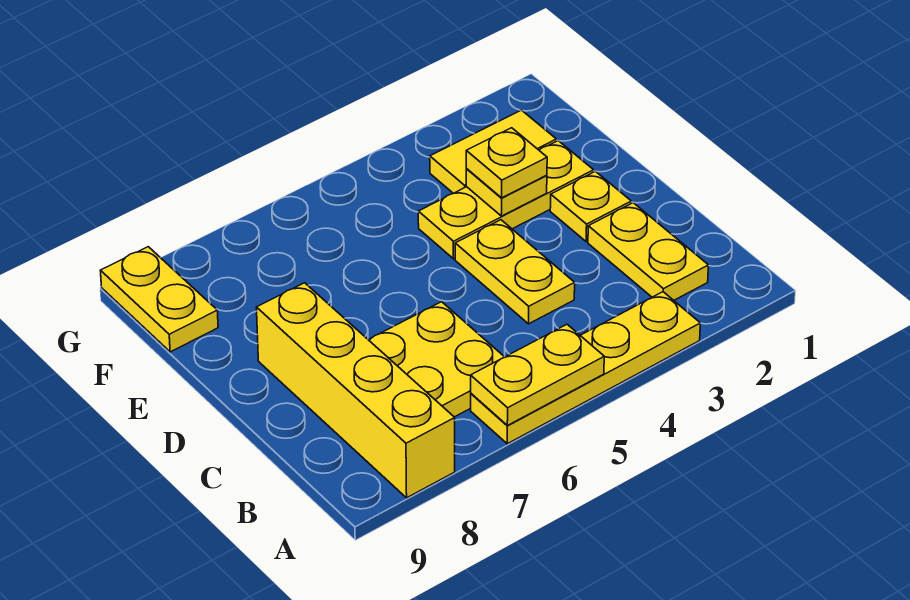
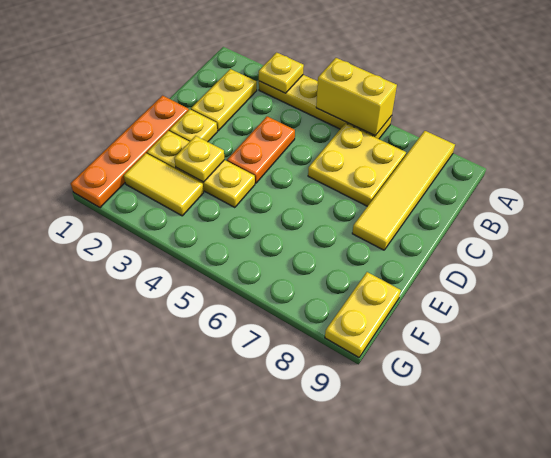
yellow plate A5:A6 level 2 -> yellow brick A5:A6 level 2
yellow brick A8:D8 level 1 -> yellow tile A8:D8 level 1
yellow plate C4:D4 level 1 -> orange plate C4:D4 level 1
none -> orange plate D1:G1 level 1
yellow plate E3 level 3 -> yellow plate A3 level 2

